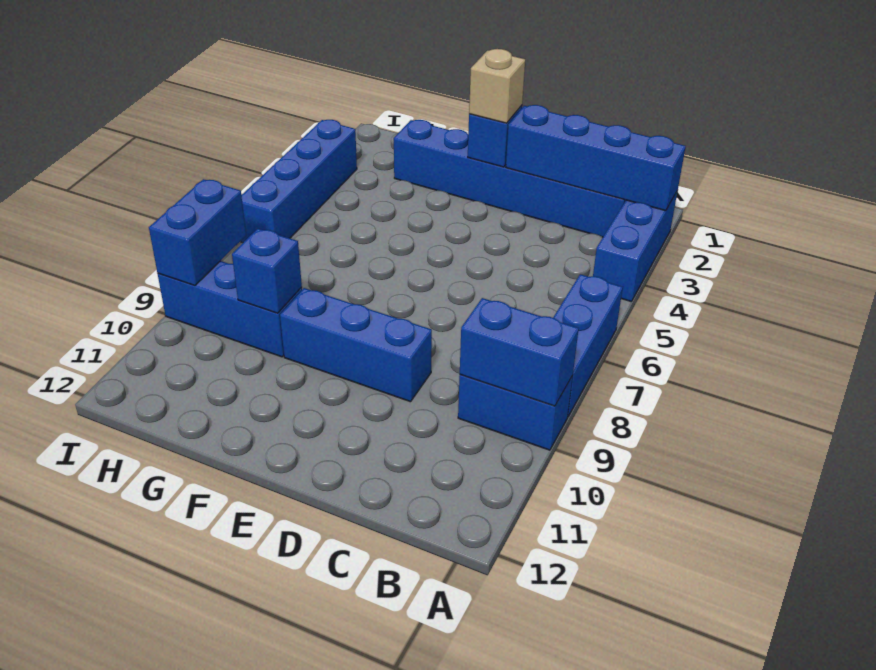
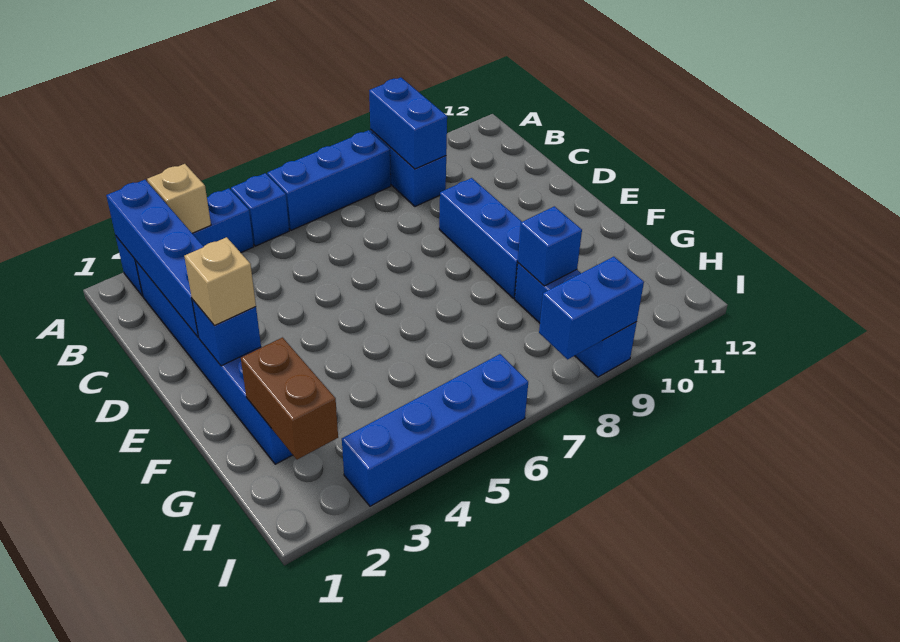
none -> tan brick A3 level 2
none -> blue brick A5 level 1
none -> brown brick G2:H2 level 2

